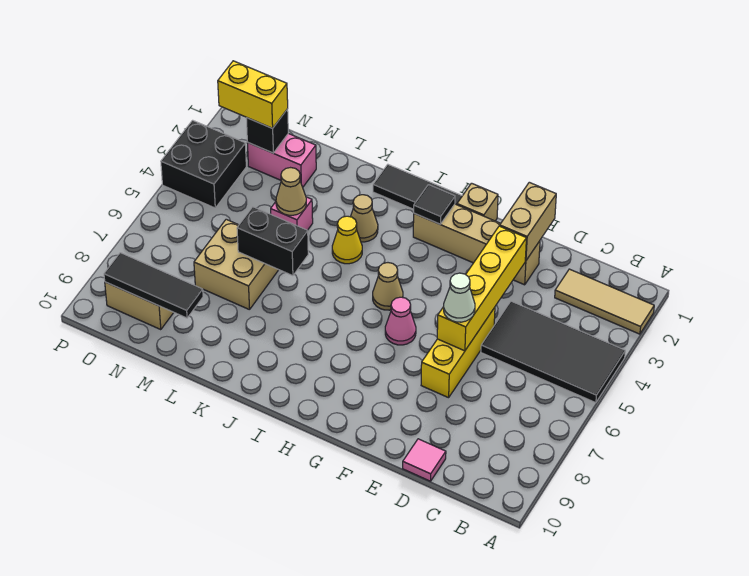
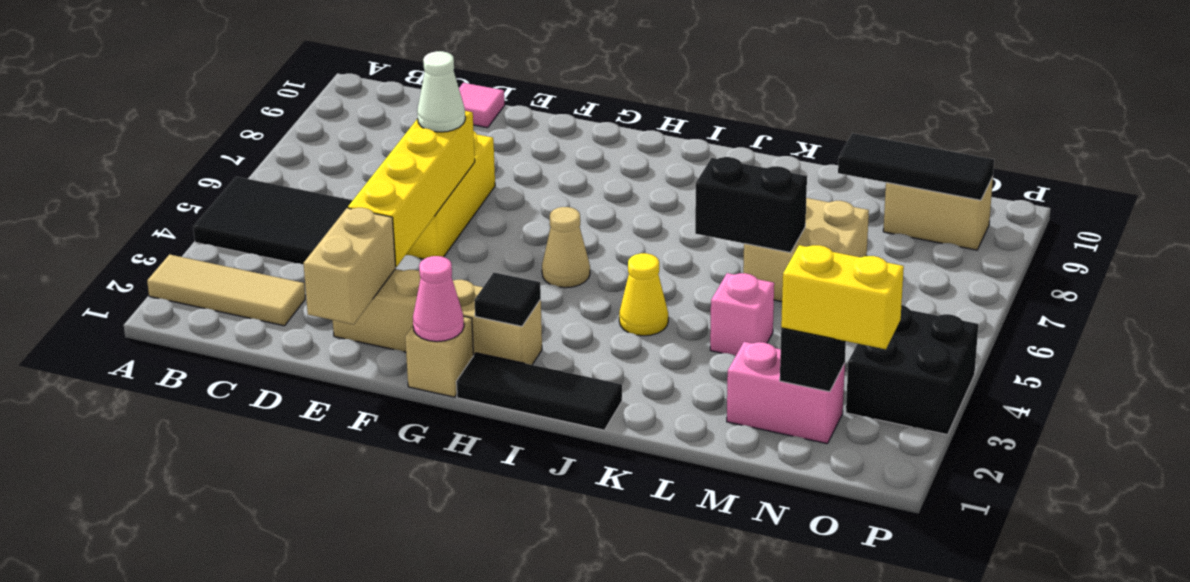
pink cone G6 level 1 -> pink cone G1 level 2
tan cone J3 level 1 -> none
tan cone L4 level 2 -> none

